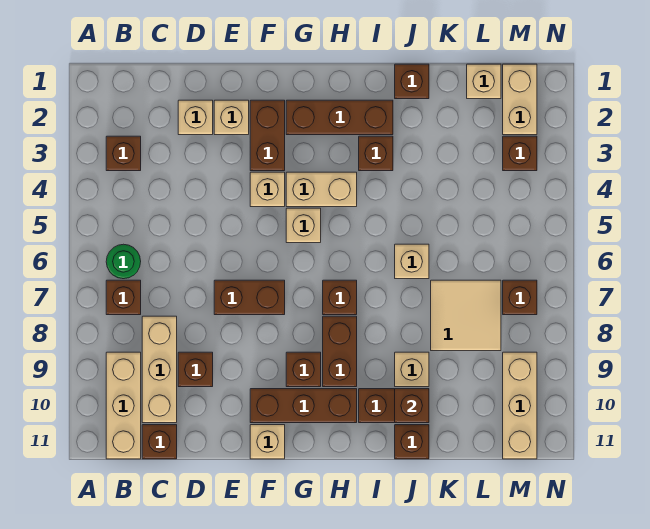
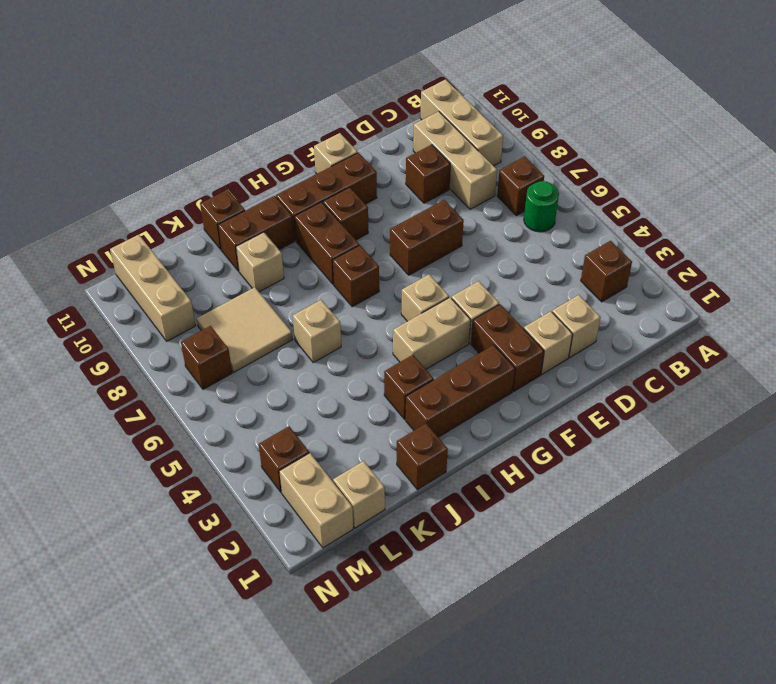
brown brick C11 level 1 -> none
brown brick J10 level 2 -> none

